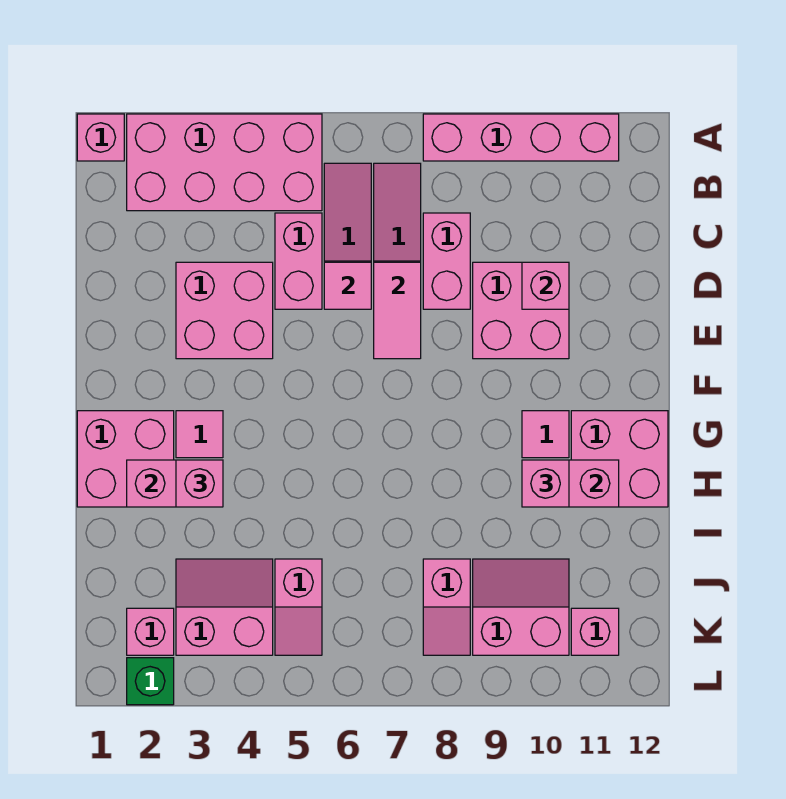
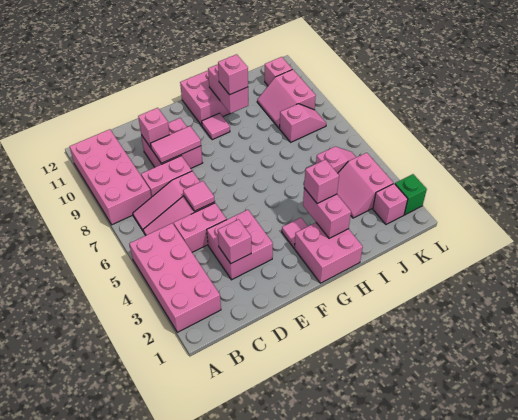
pink brick A1 level 1 -> pink brick D3 level 2
pink brick A8:A11 level 1 -> pink brick A8:B11 level 1
pink tile D7:E7 level 2 -> pink tile D9:E9 level 2

